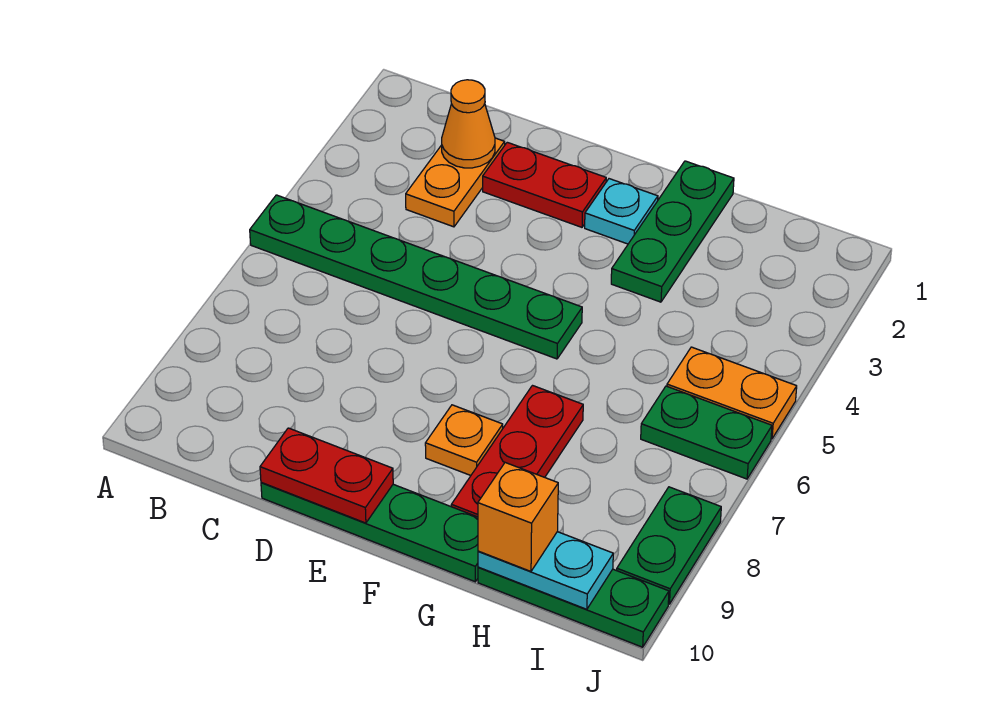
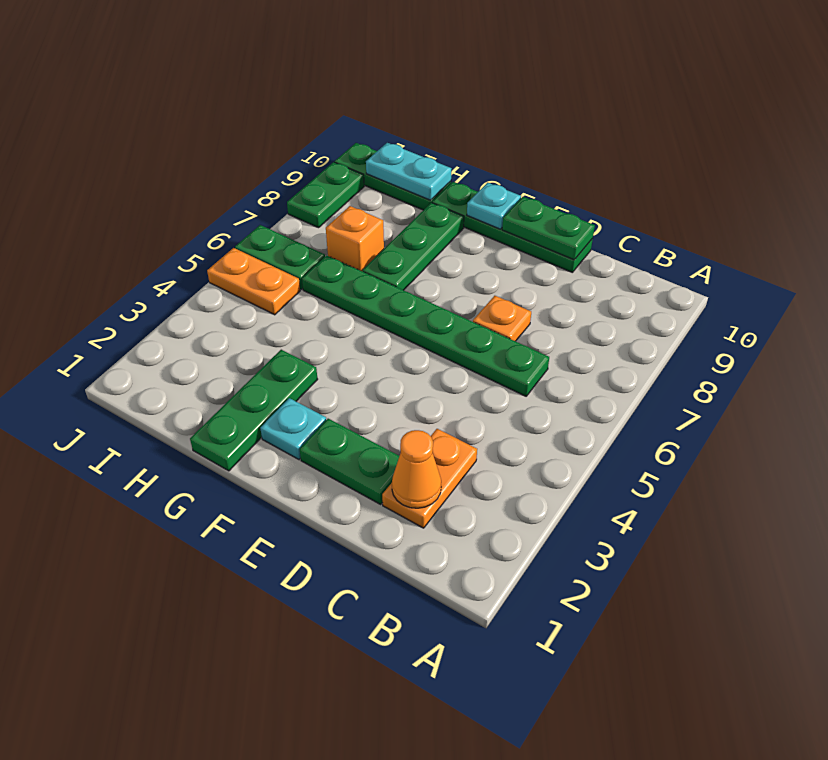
green plate A5:F5 level 1 -> green plate C6:H6 level 1
red plate D2:E2 level 1 -> green plate D2:E2 level 1
red plate D10:E10 level 2 -> green plate D10:E10 level 2
orange plate F8 level 1 -> orange plate D7 level 1
none -> cyan plate F10 level 2
red plate G7:G9 level 1 -> green plate G7:G9 level 1
orange brick H10 level 3 -> orange brick H7 level 1

